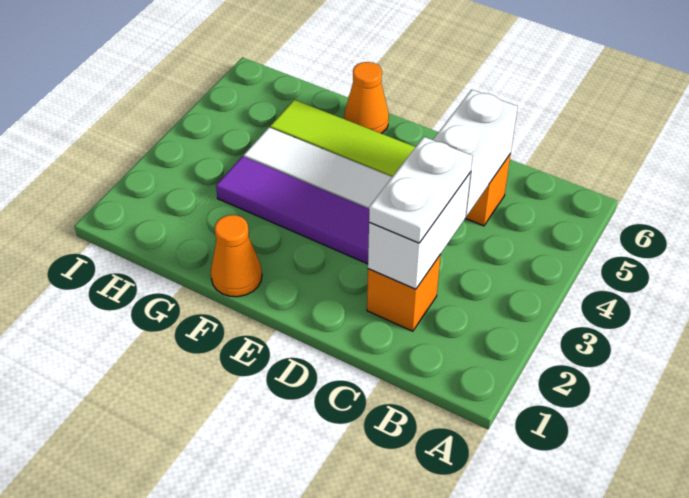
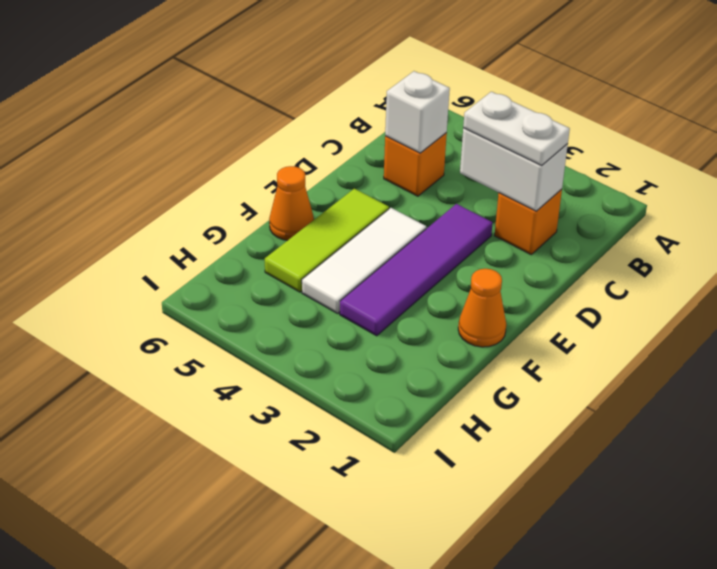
white brick C4:C5 level 2 -> white brick C5 level 2

